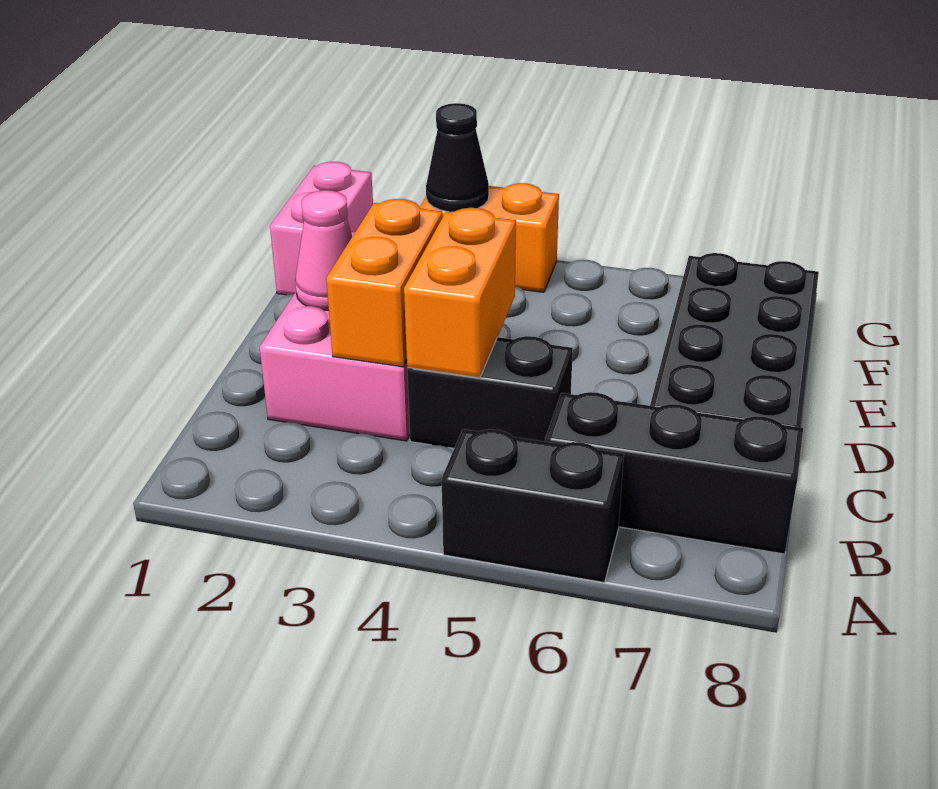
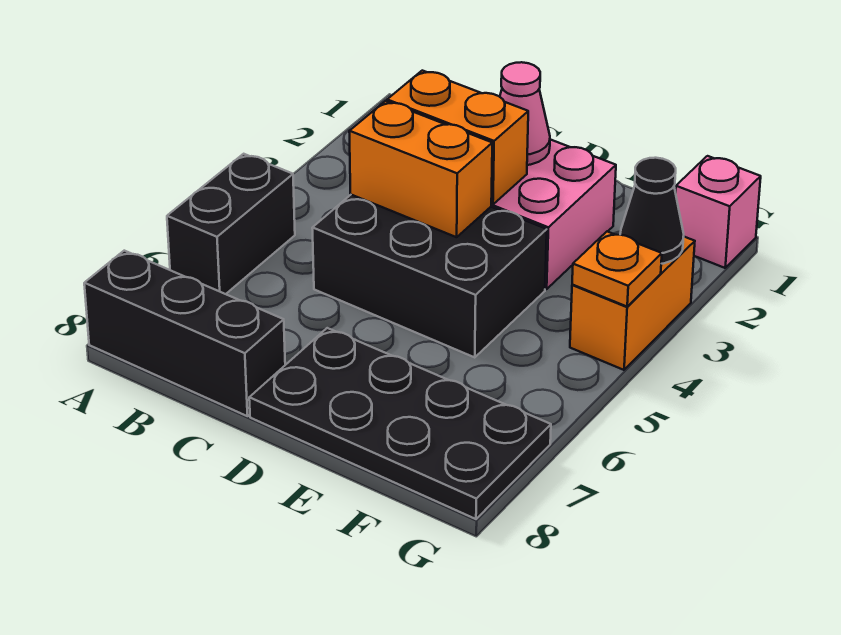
black brick B6:B8 level 1 -> black brick A8:C8 level 1
black brick C4:C5 level 1 -> black brick C4:E5 level 1
pink brick F1:G1 level 1 -> pink brick G1 level 1
none -> orange plate G4 level 2

